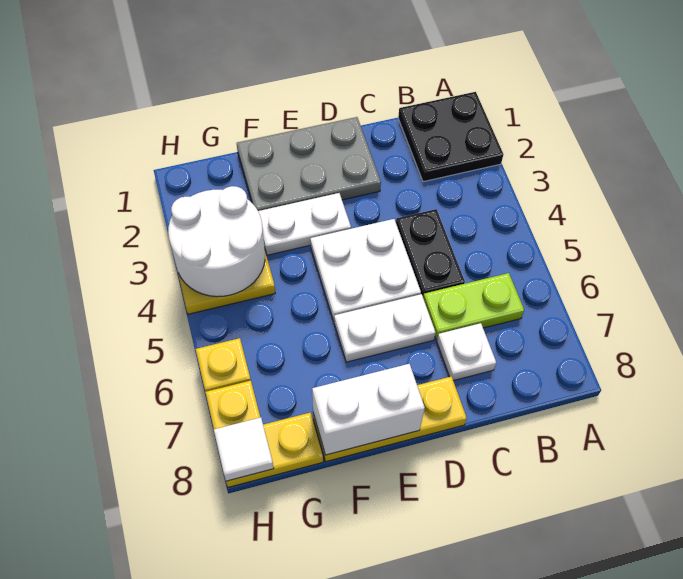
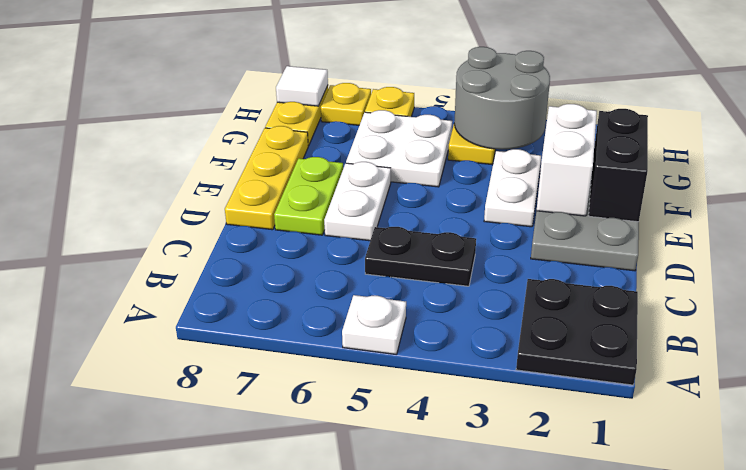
lime plate B6:C6 level 1 -> lime plate D7:E7 level 1
white plate C7 level 1 -> white plate A5 level 1
white plate D4:E5 level 1 -> white plate F5:G6 level 1
none -> black brick E1:F1 level 2
white brick E8:F8 level 2 -> white brick E2:F2 level 2
white round brick G3:H4 level 2 -> grey round brick G3:H4 level 2

